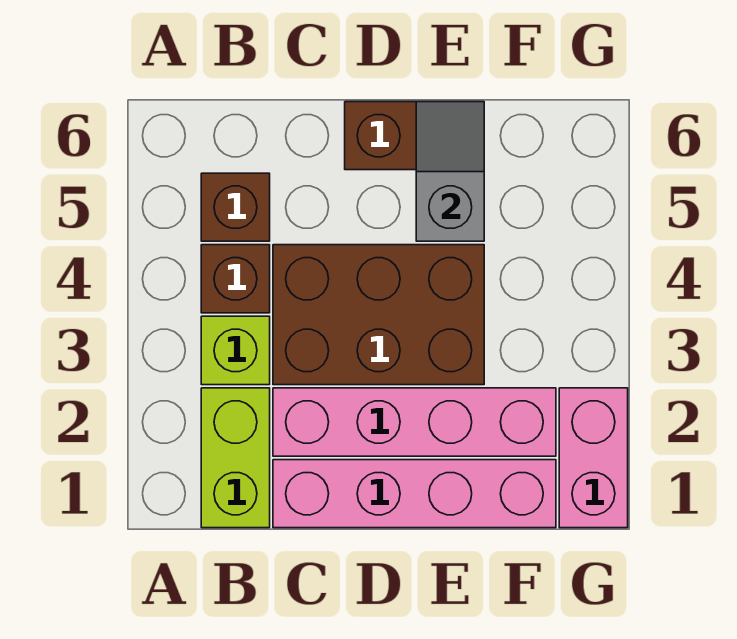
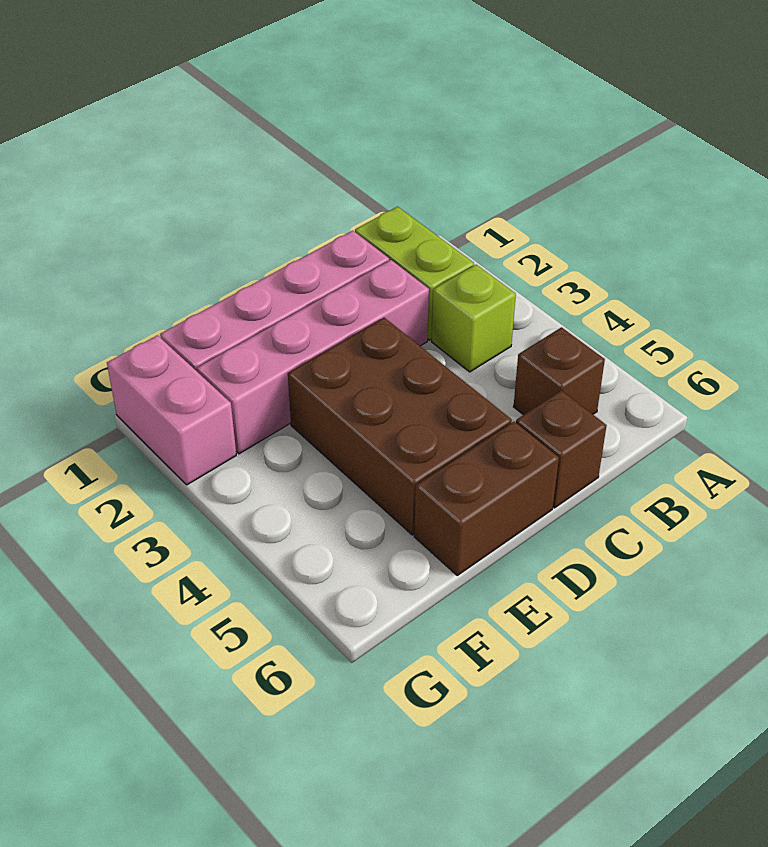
brown brick B4 level 1 -> brown brick C6 level 1
brown brick C3:E4 level 1 -> brown brick D3:E5 level 1
grey slope E5:E6 level 2 top 5 -> none

